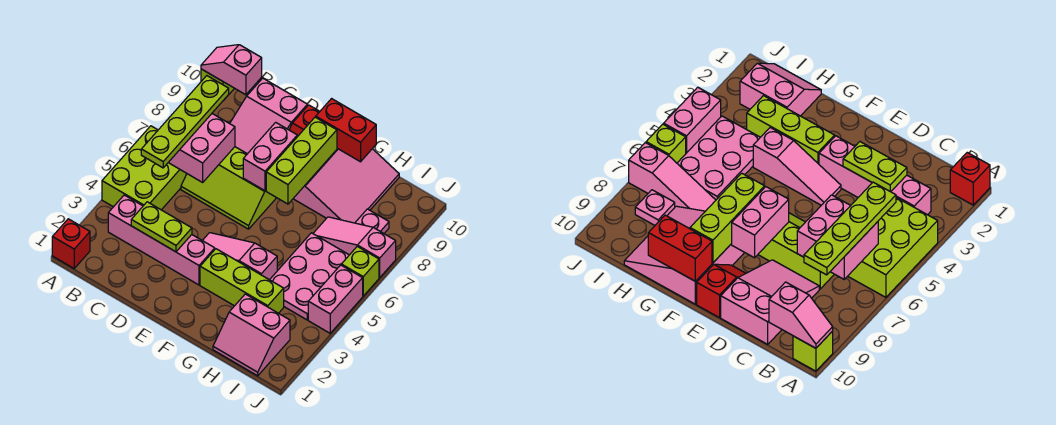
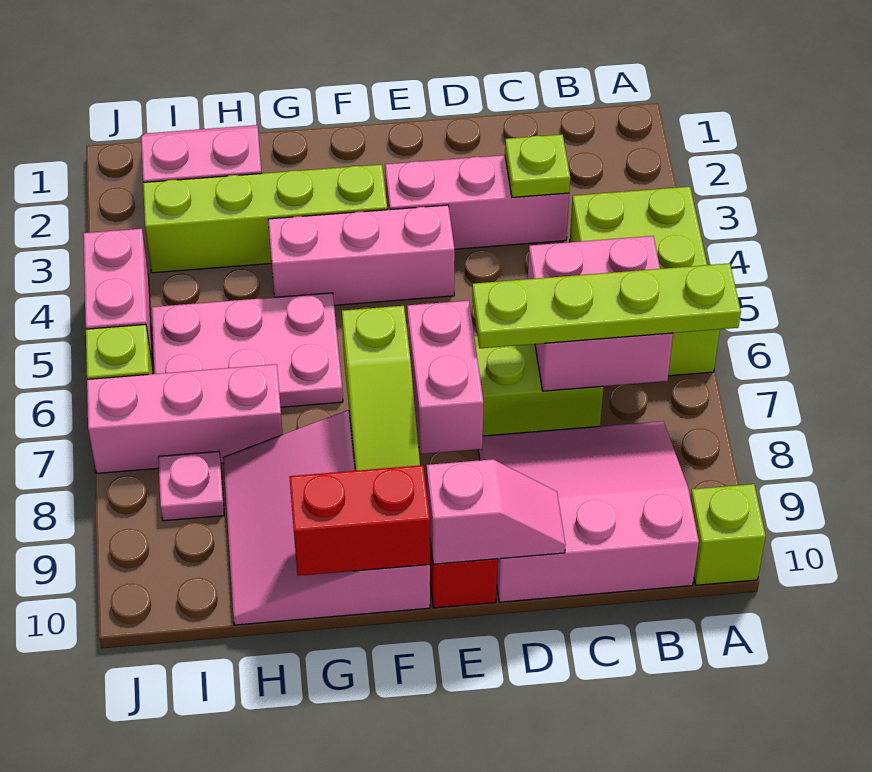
red brick A1 level 1 -> none
pink slope A10:B10 level 2 top B -> pink slope D10:E10 level 2 top E
pink brick B3:E3 level 1 -> pink brick C3:E3 level 1
lime plate B5:B8 level 3 -> lime plate A7:D7 level 3
lime plate C3:D3 level 2 -> lime plate C3 level 2
pink slope C8:D10 level 1 top 10 -> pink slope B8:D10 level 1 top 10
pink slope E4:G4 level 1 top G -> pink brick E4:G4 level 1
lime brick F3:H3 level 1 -> lime brick F3:I3 level 1
lime brick F7:F9 level 2 -> lime slope F7:F9 level 2 top 7
pink plate H4:I6 level 1 -> pink plate G5:I6 level 1
pink slope H7:J7 level 1 top J -> pink brick H7:J7 level 1

